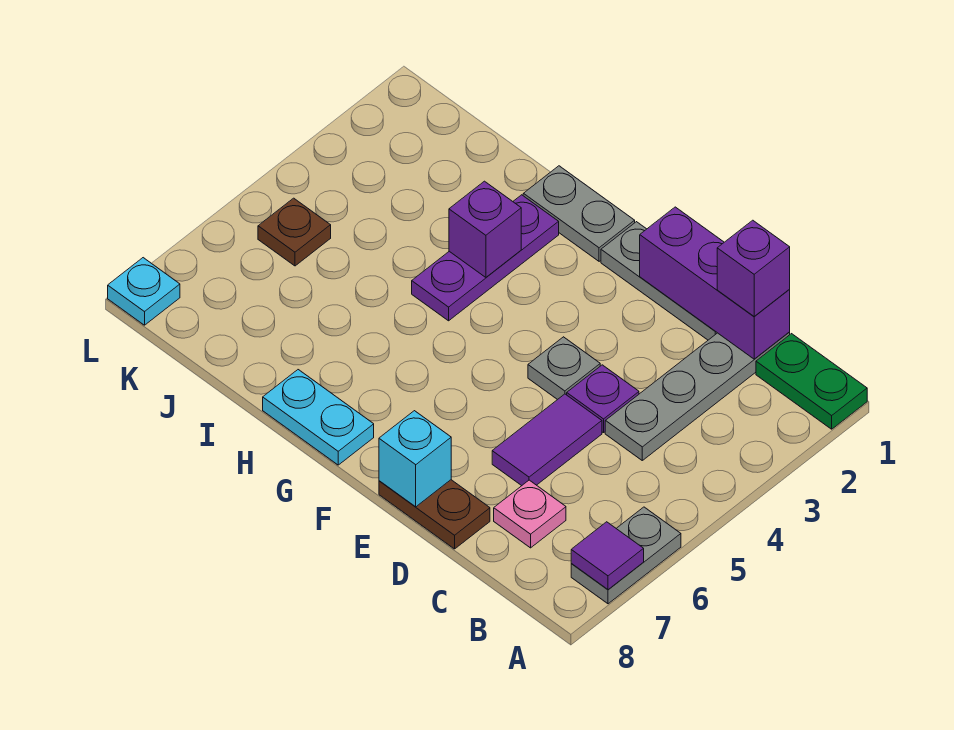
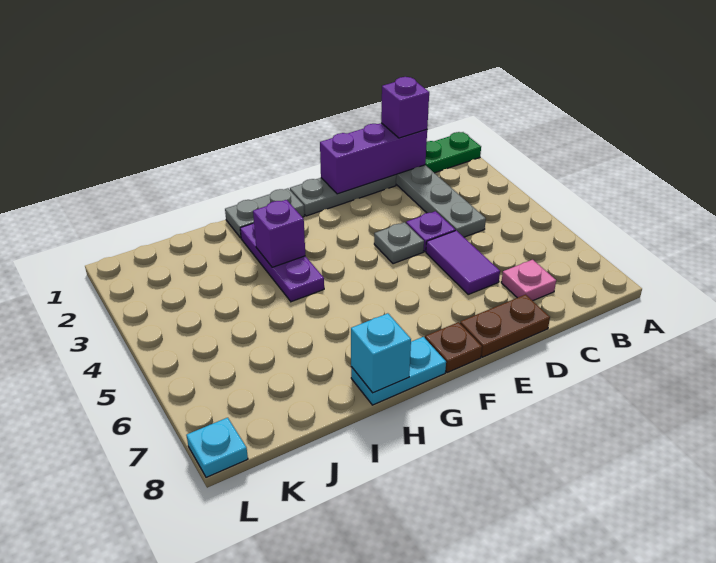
grey plate A6:A7 level 1 -> none
purple tile A7 level 2 -> none
cyan brick E8 level 2 -> cyan brick H8 level 2
brown plate K5 level 1 -> brown plate F8 level 1

